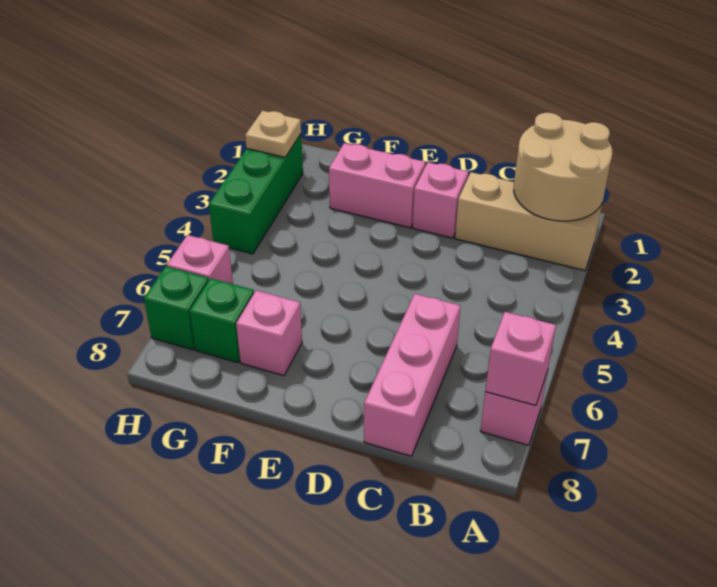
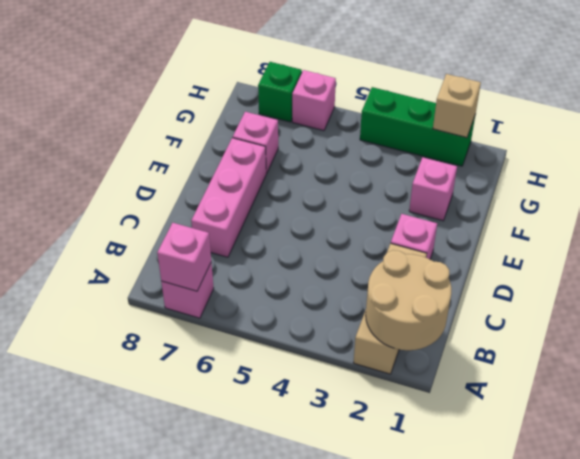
pink brick C6:C8 level 1 -> pink brick C7:E7 level 1
pink brick E2:F2 level 1 -> pink brick F2 level 1
green brick G7 level 1 -> none
tan plate H2 level 2 -> tan brick H2 level 2

